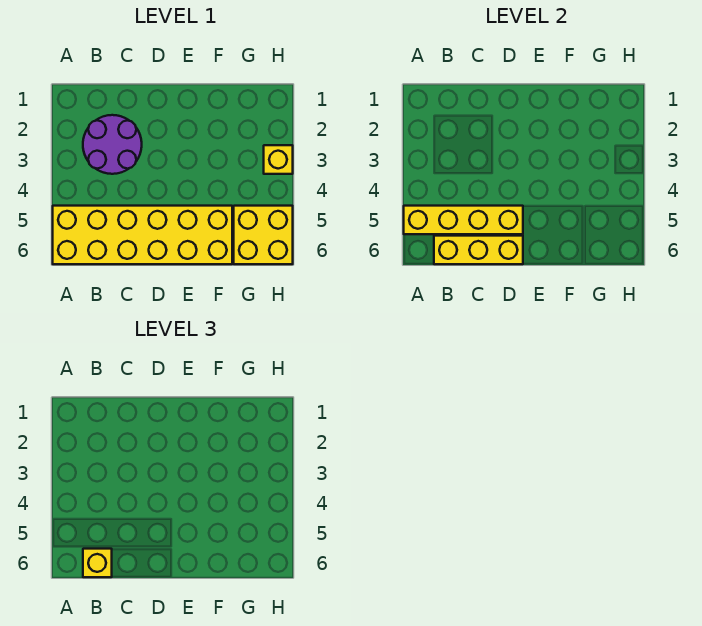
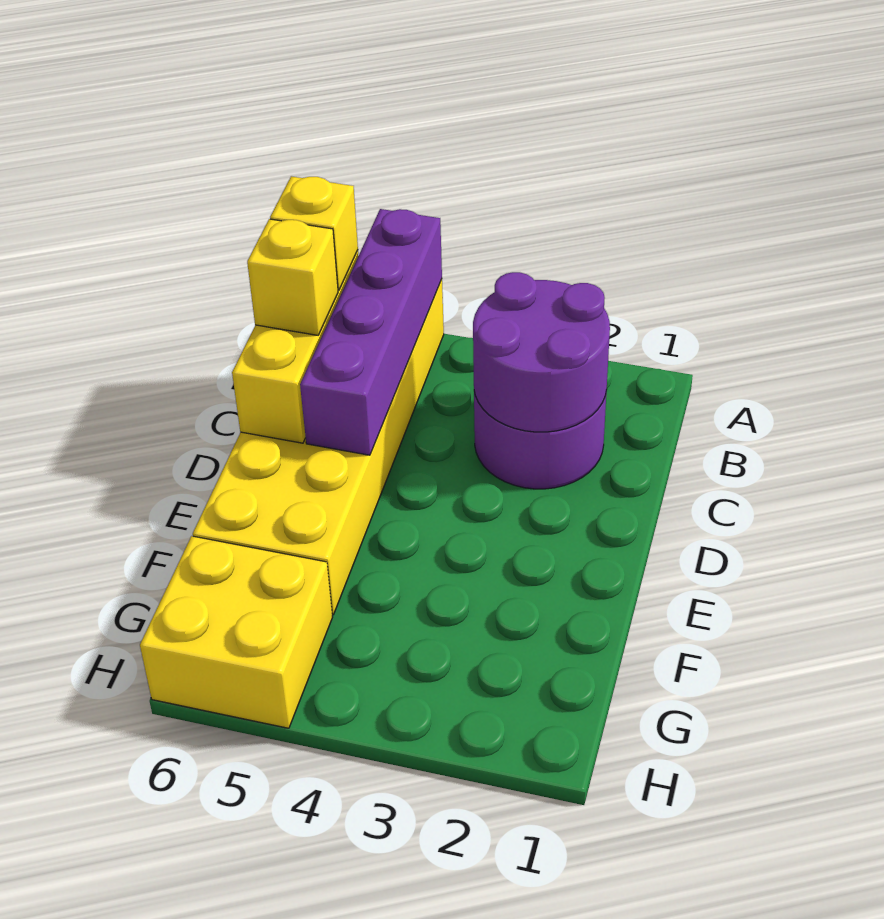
yellow brick A5:D5 level 2 -> purple brick A5:D5 level 2
none -> purple round brick B2:C3 level 2
yellow brick H3 level 1 -> yellow brick C6 level 3

